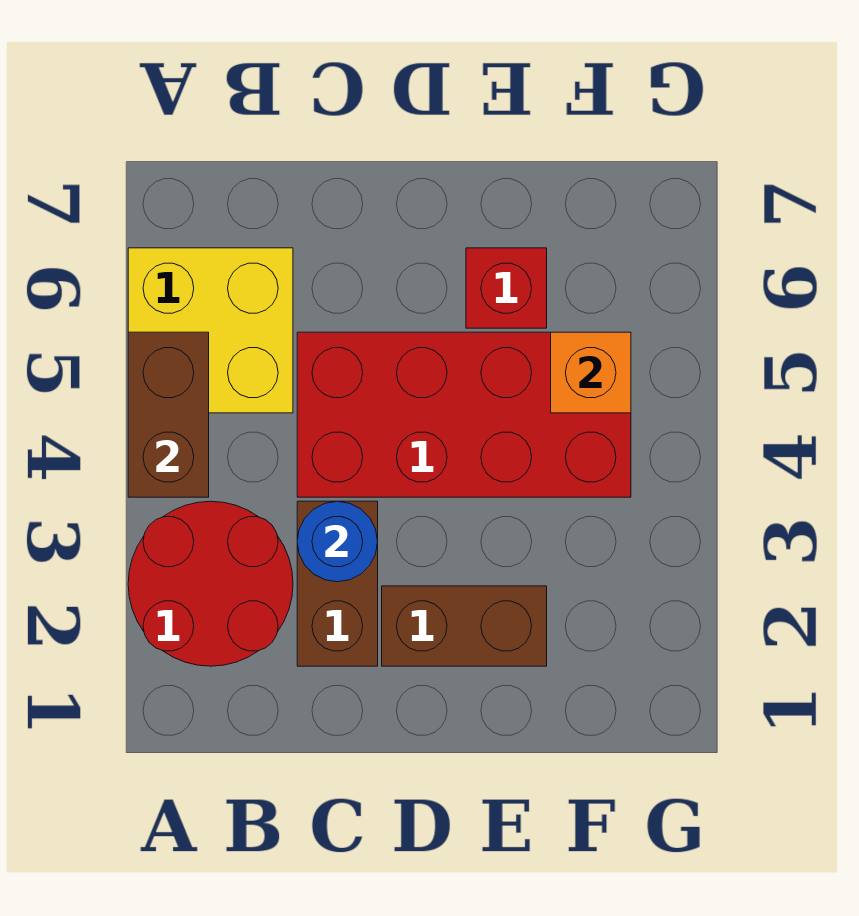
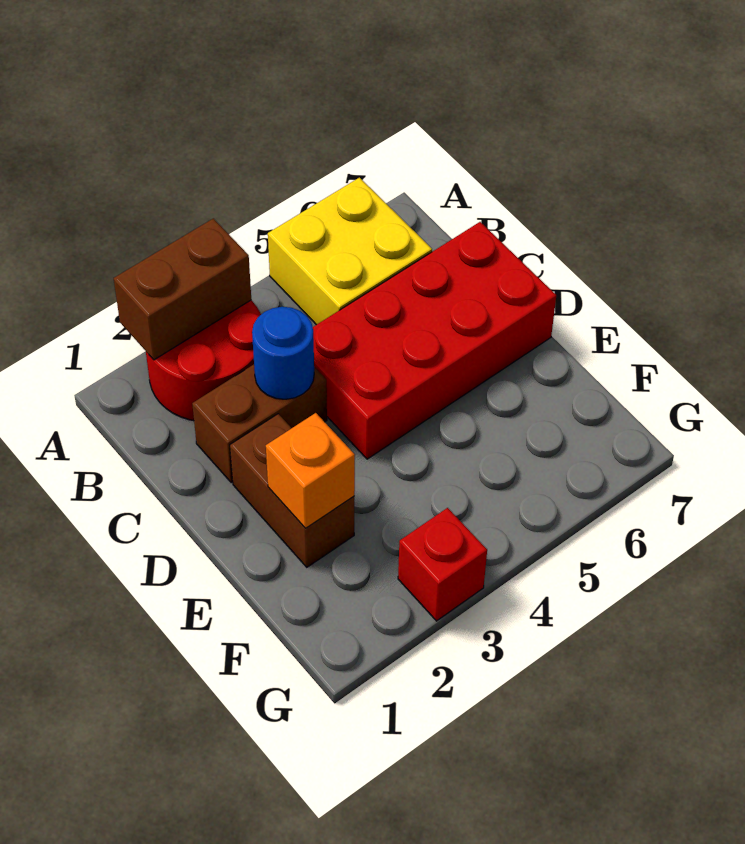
brown brick A4:A5 level 2 -> brown brick A2:A3 level 2
red brick C4:F5 level 1 -> red brick C4:D7 level 1
red brick E6 level 1 -> red brick G3 level 1
orange brick F5 level 2 -> orange brick E2 level 2

